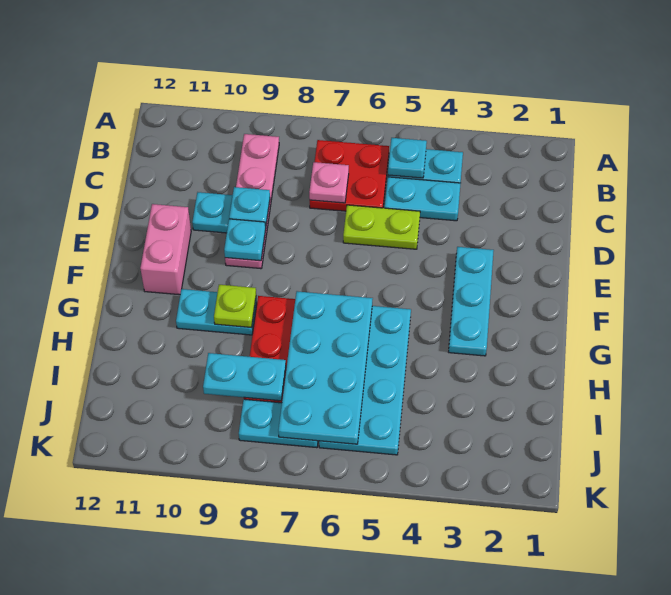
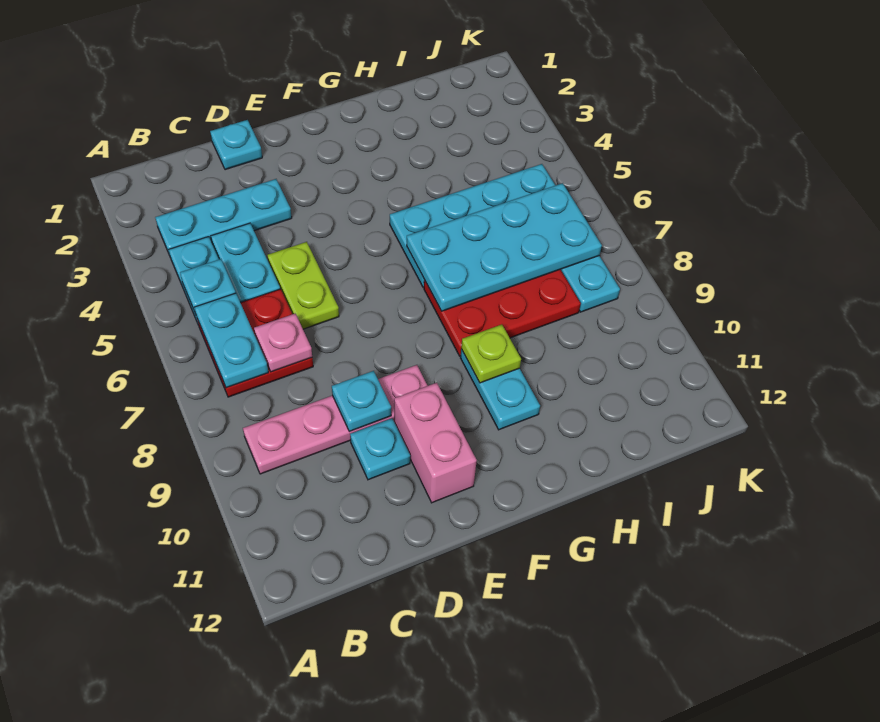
cyan plate E3:G3 level 1 -> cyan plate B3:D3 level 1
cyan plate E9 level 2 -> cyan plate D1 level 1
pink brick E11:F11 level 1 -> pink brick E10:E11 level 1
cyan plate I8:I9 level 2 -> cyan plate B6:B7 level 2

